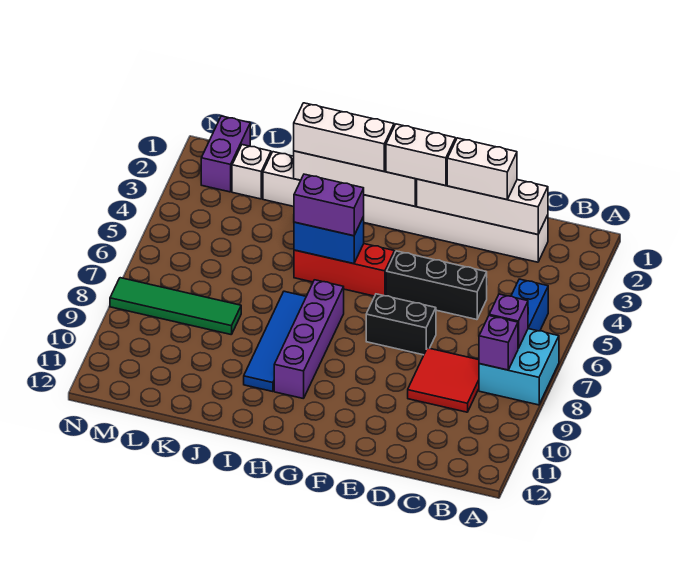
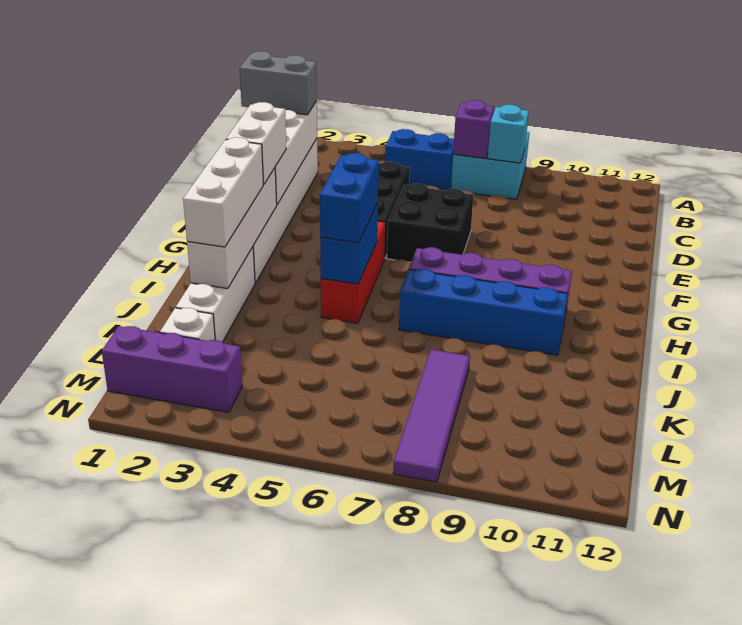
purple brick B8 level 2 -> cyan brick B8 level 2
none -> grey brick C1:C2 level 3
red tile C8:D9 level 1 -> none
white brick D2:E2 level 3 -> none
black brick E7:F7 level 1 -> black brick E6:F7 level 1
purple brick H5:I5 level 3 -> blue brick H5:I5 level 3
blue tile I7:I10 level 1 -> blue brick I7:I10 level 1
green tile K8:N8 level 1 -> purple tile K8:N8 level 1
purple brick M1:M2 level 1 -> purple brick M1:M3 level 1

